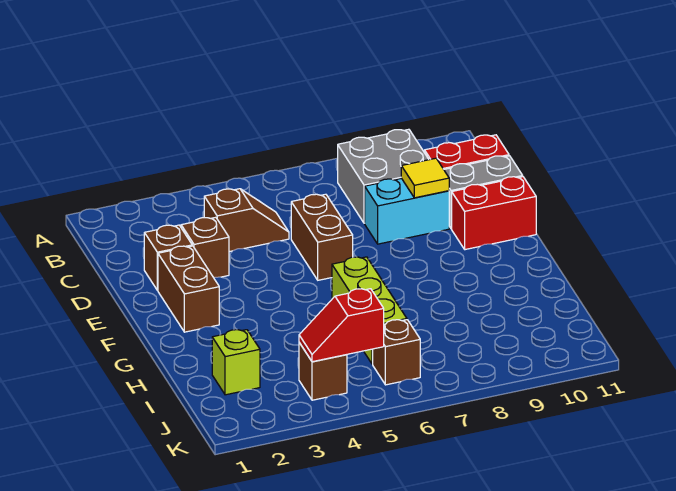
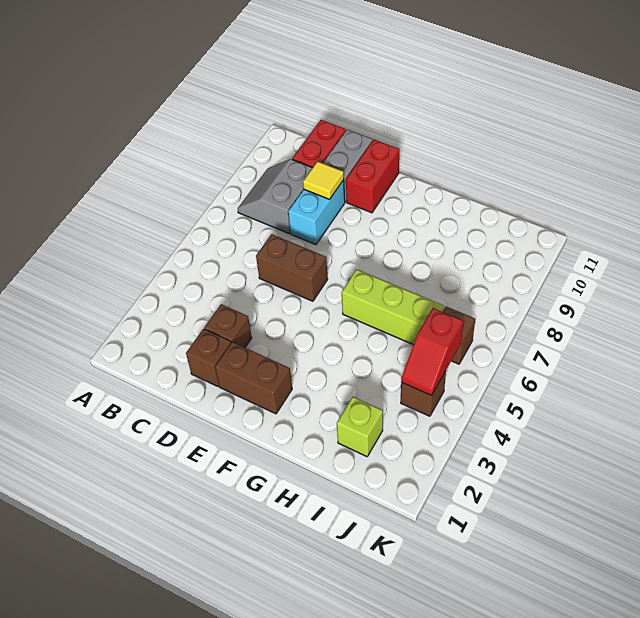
grey brick B8:C9 level 1 -> grey slope B8:C9 level 1 top C
brown slope C4:C5 level 1 top 4 -> none

